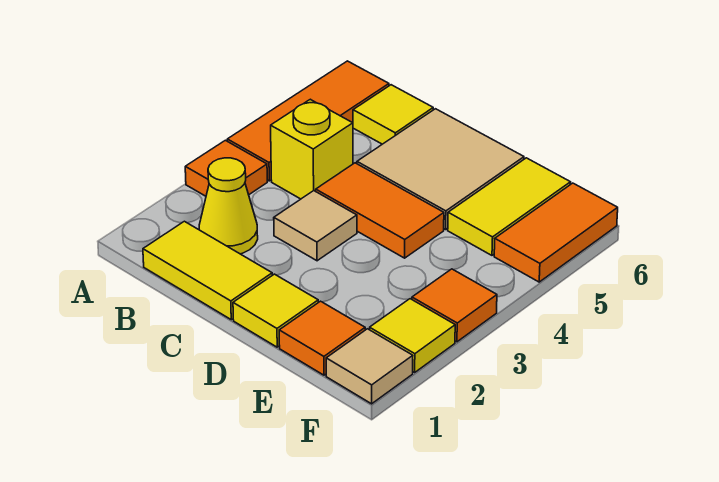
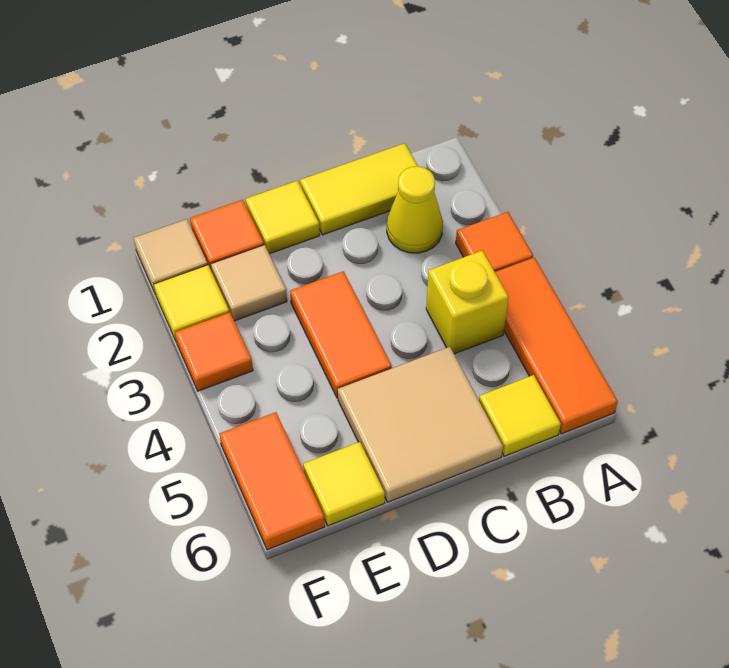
tan tile C3 level 1 -> tan tile E2 level 1
orange tile C4:D4 level 1 -> orange tile D3:D4 level 1
yellow tile E5:E6 level 1 -> yellow tile E6 level 1

